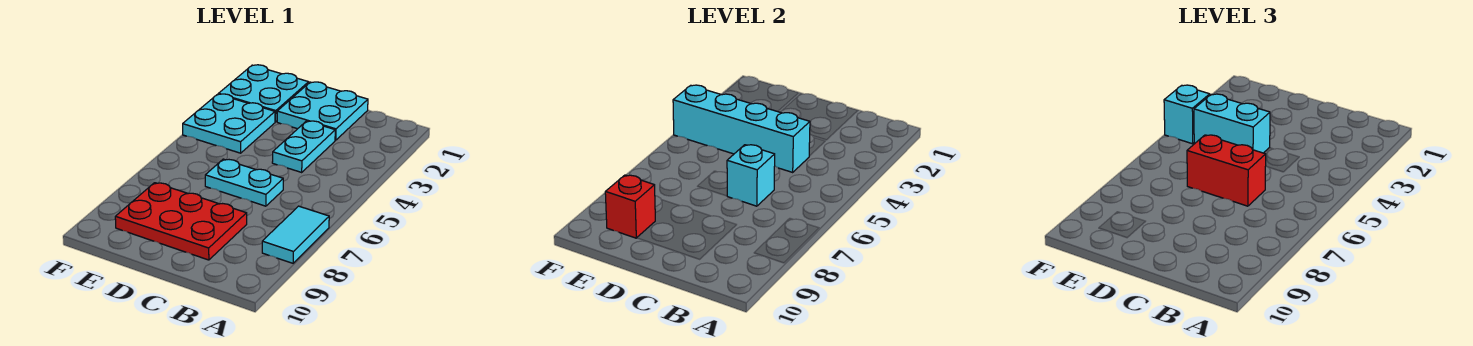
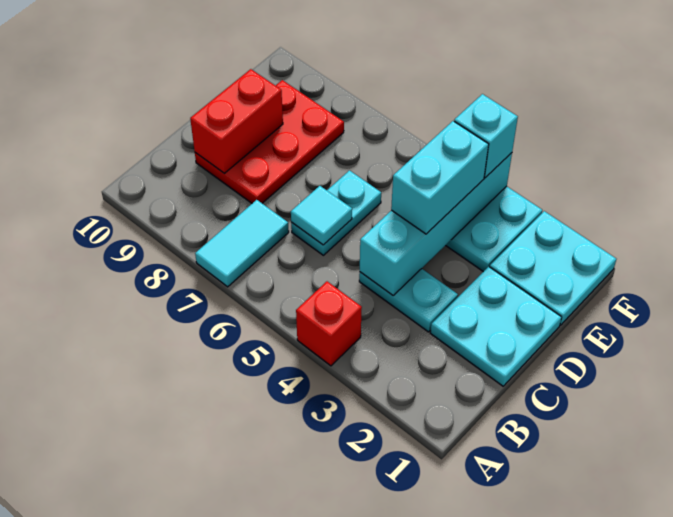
cyan tile A7:A8 level 1 -> cyan tile A7:B7 level 1
cyan brick C6 level 2 -> cyan tile C6 level 2
red brick C6:D6 level 3 -> red brick C9:D9 level 2
red brick E9 level 2 -> red brick A4 level 1

